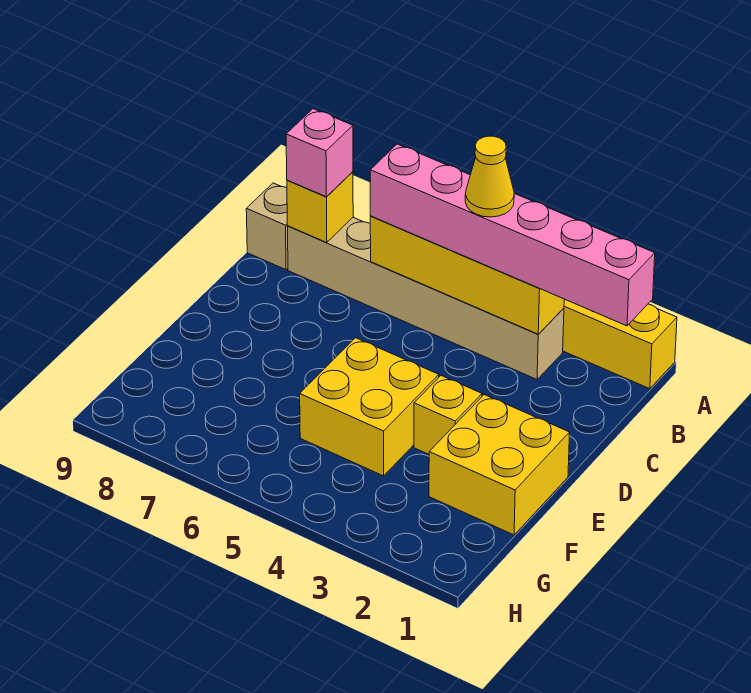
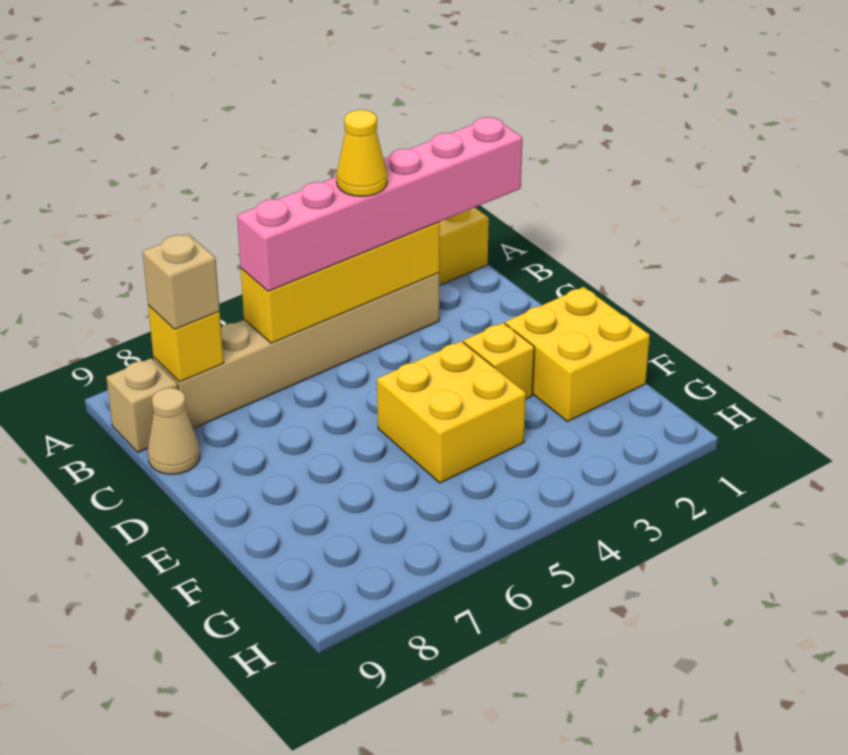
pink brick B8 level 3 -> tan brick B8 level 3
none -> tan cone C9 level 1

